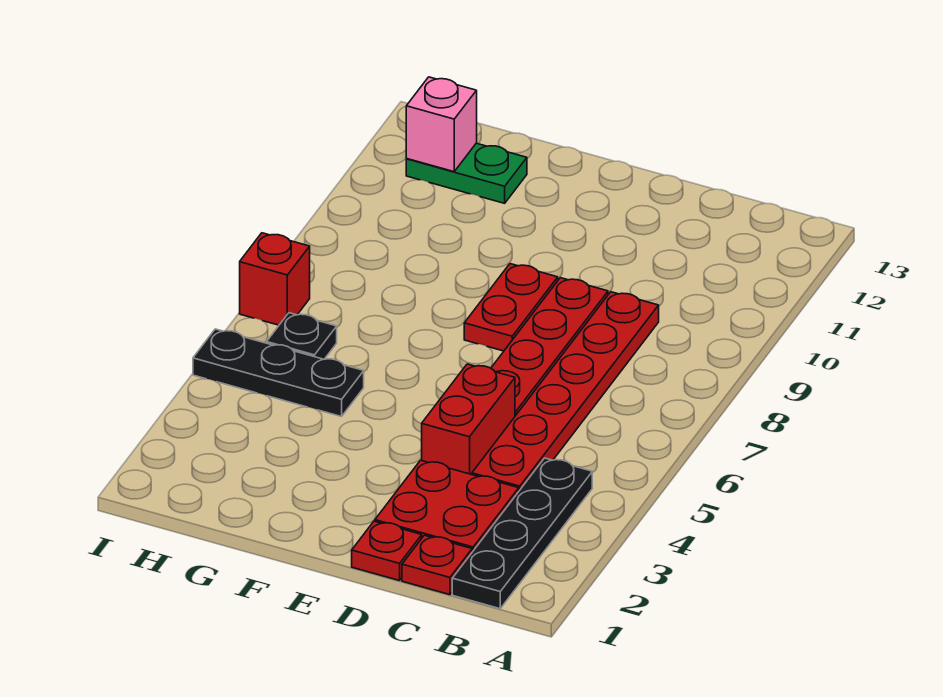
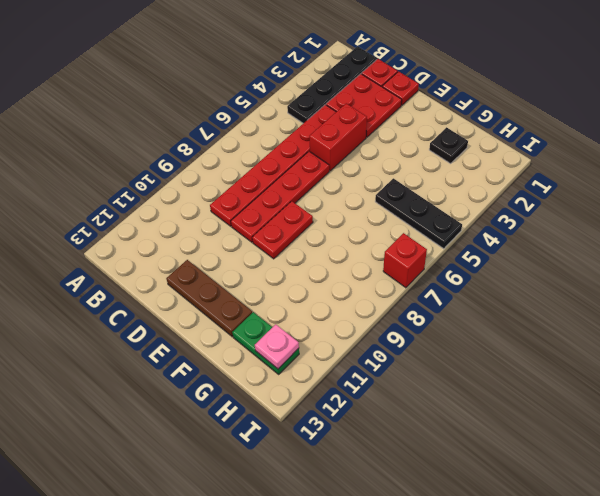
none -> brown plate D12:F12 level 1
black plate H6 level 1 -> black plate G2 level 1
pink brick H12 level 2 -> pink plate H12 level 2

